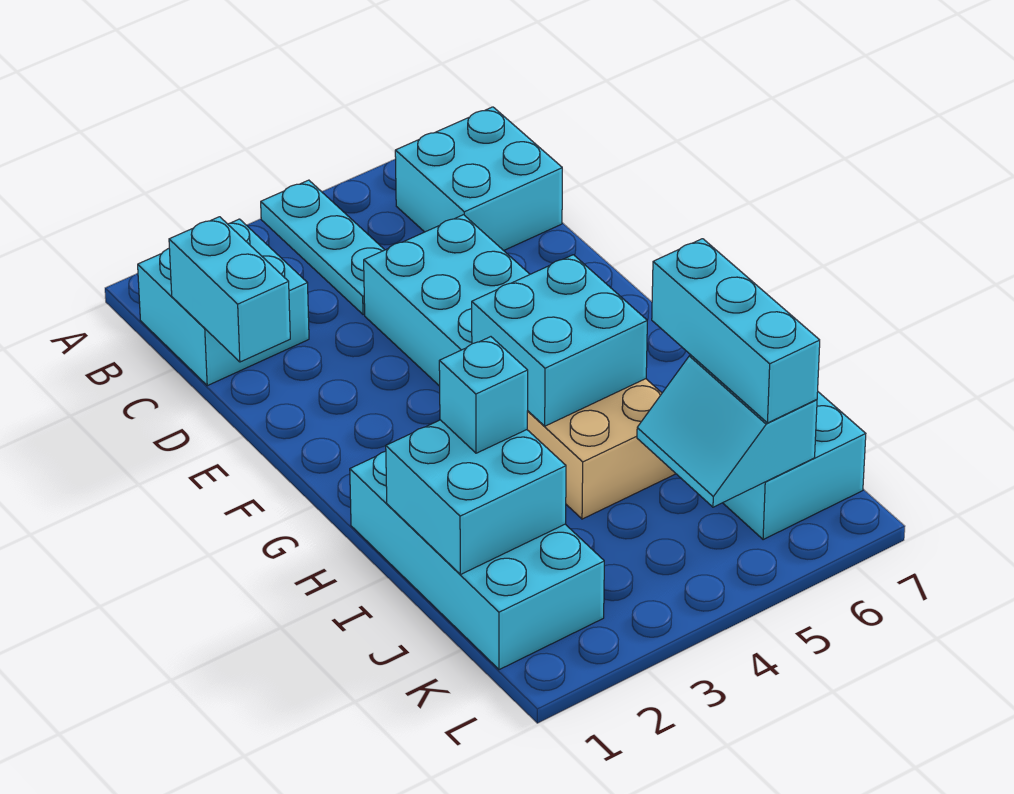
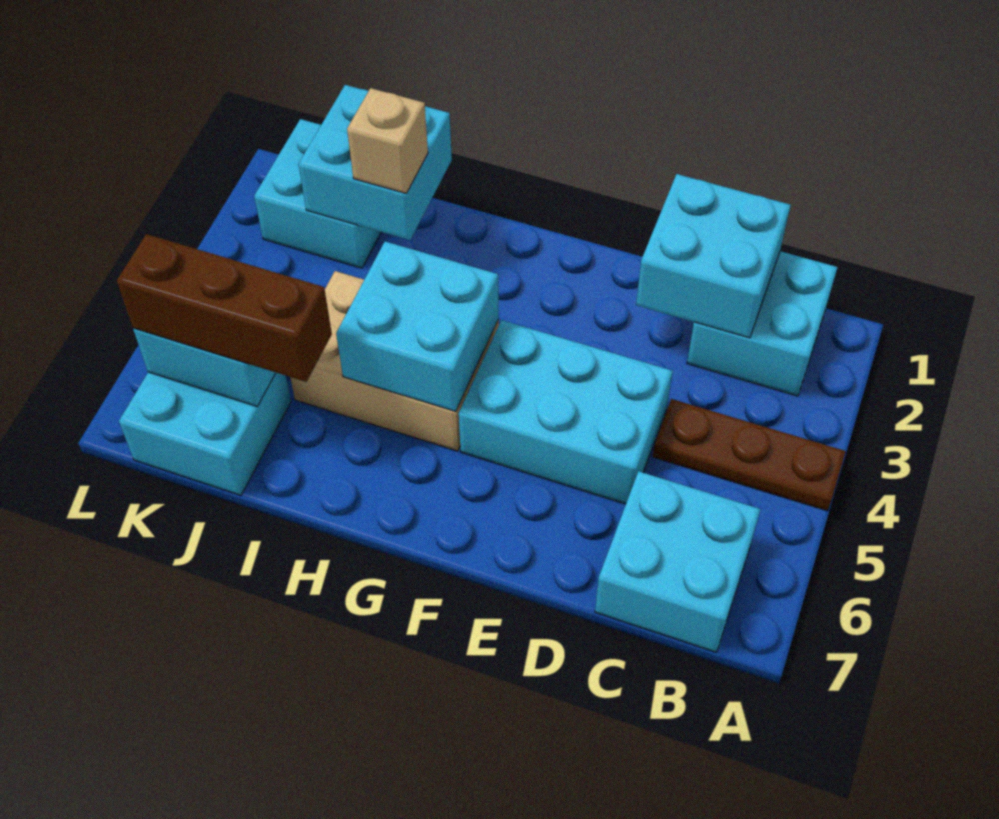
cyan plate A4:C4 level 1 -> brown plate A4:C4 level 1
cyan brick C1:D1 level 2 -> cyan brick C1:D2 level 2
cyan brick H1:K2 level 1 -> cyan brick J1:K2 level 1
cyan brick I2 level 3 -> tan brick I2 level 3
cyan brick I6:K6 level 3 -> brown brick I6:K6 level 3

